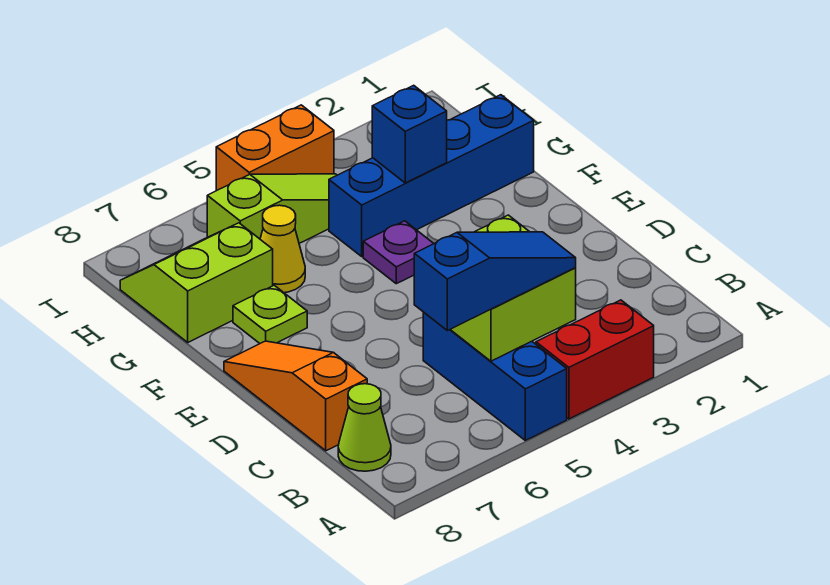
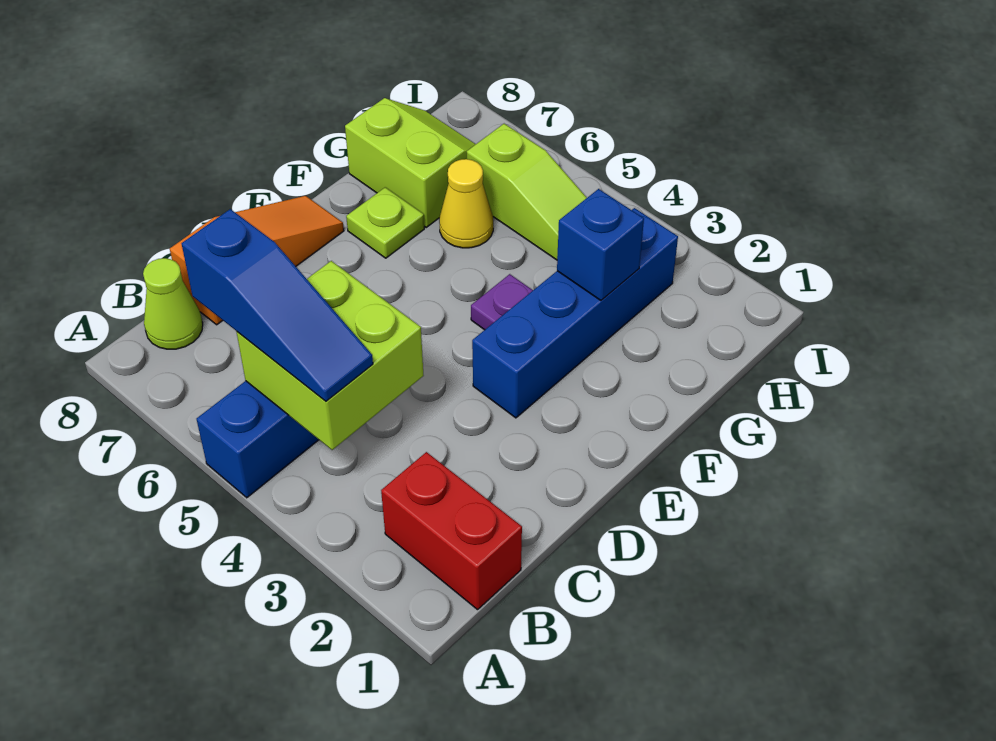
red brick A3:A4 level 1 -> red brick B1:B2 level 1
blue brick G1:G4 level 1 -> blue brick E3:H3 level 1
orange brick I4:I5 level 1 -> none

